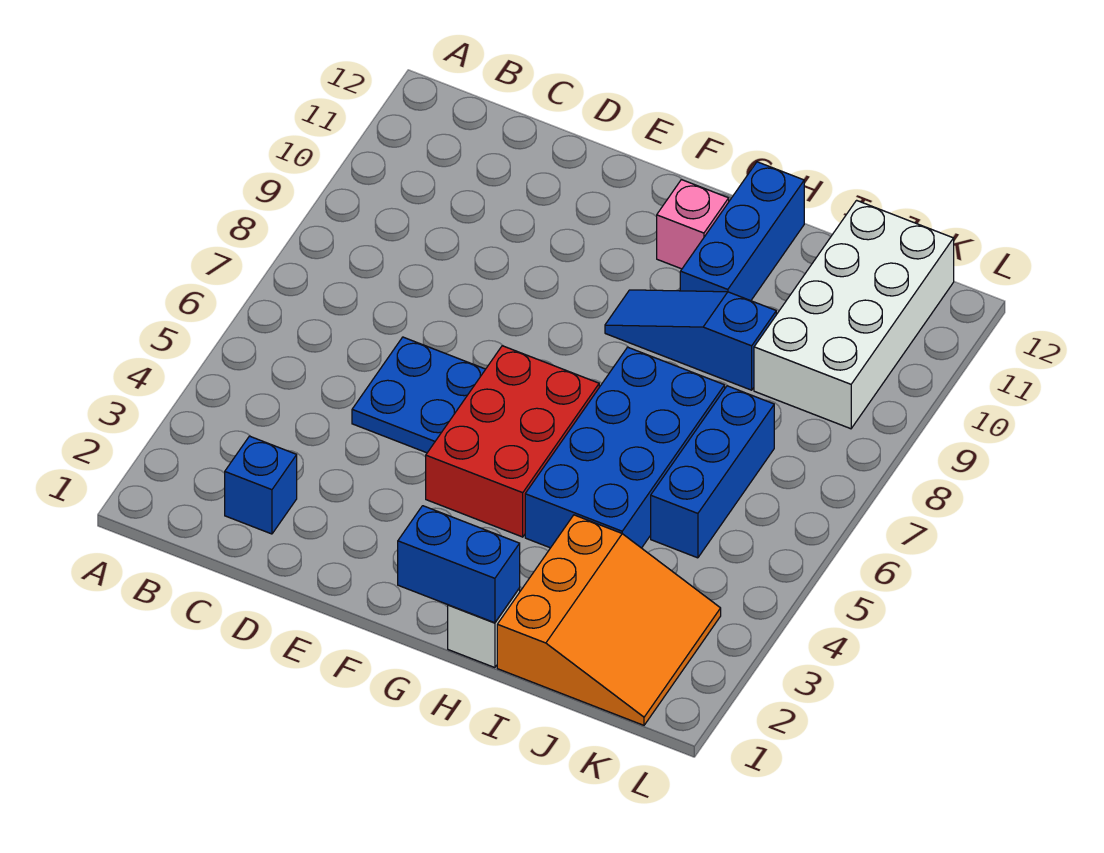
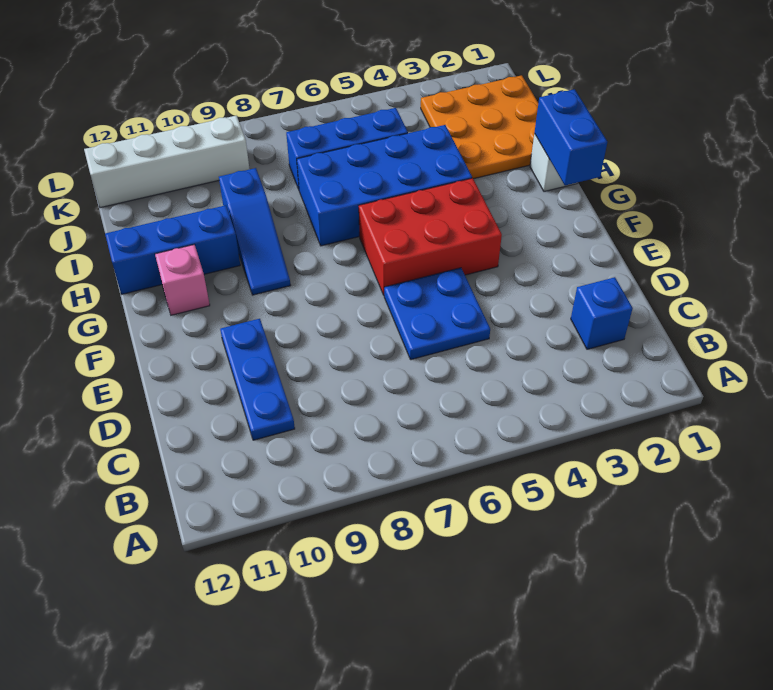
none -> blue plate C10:E10 level 1
orange slope I1:K3 level 1 top I -> orange plate I1:K3 level 1
white brick J9:K12 level 1 -> white brick K9:K12 level 1

